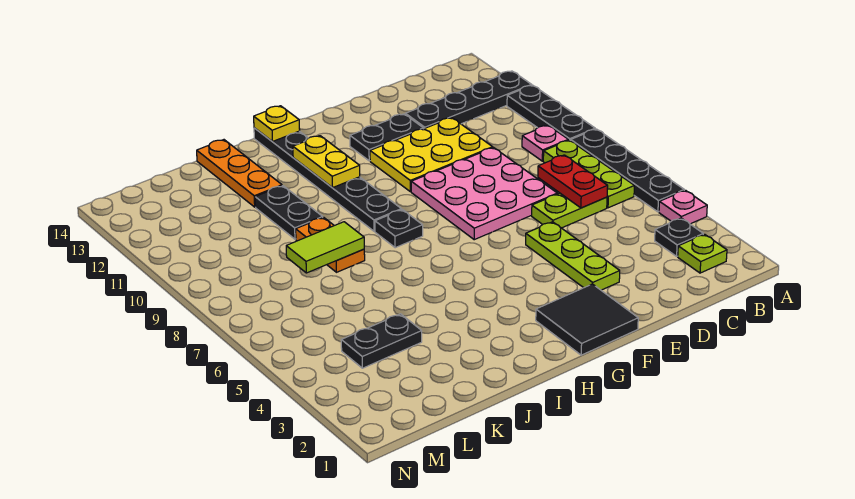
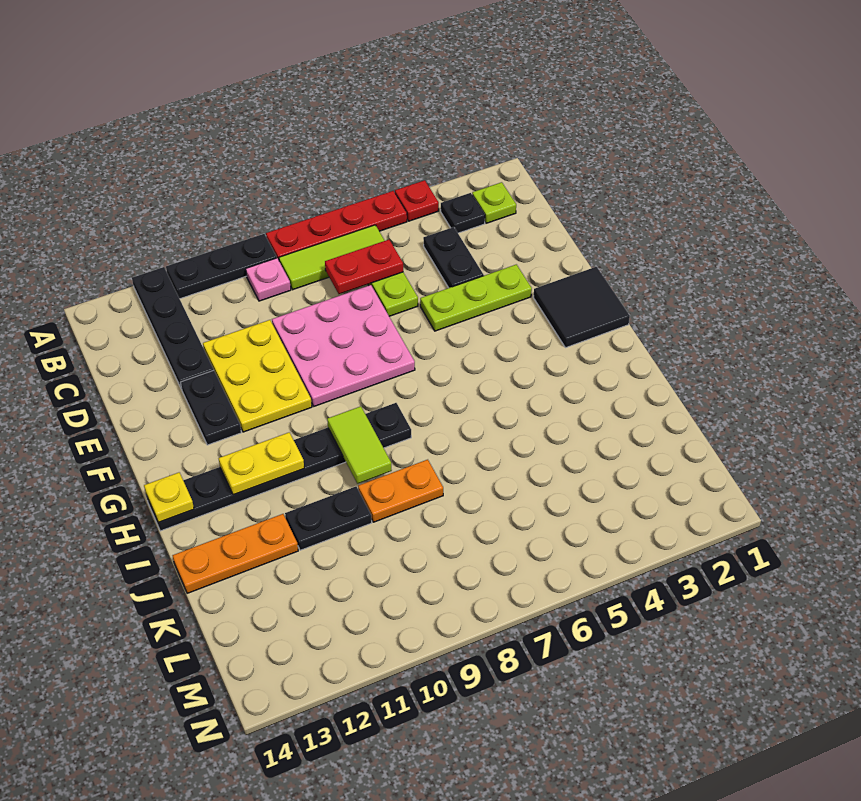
pink plate A4 level 1 -> red plate A4 level 1
black plate A5:A8 level 1 -> red plate A5:A8 level 1
lime plate B6:B8 level 1 -> lime tile B6:B8 level 1
lime tile J8:K8 level 2 -> lime tile H9:I9 level 2
black plate K4:L4 level 1 -> black plate C4:D4 level 1

